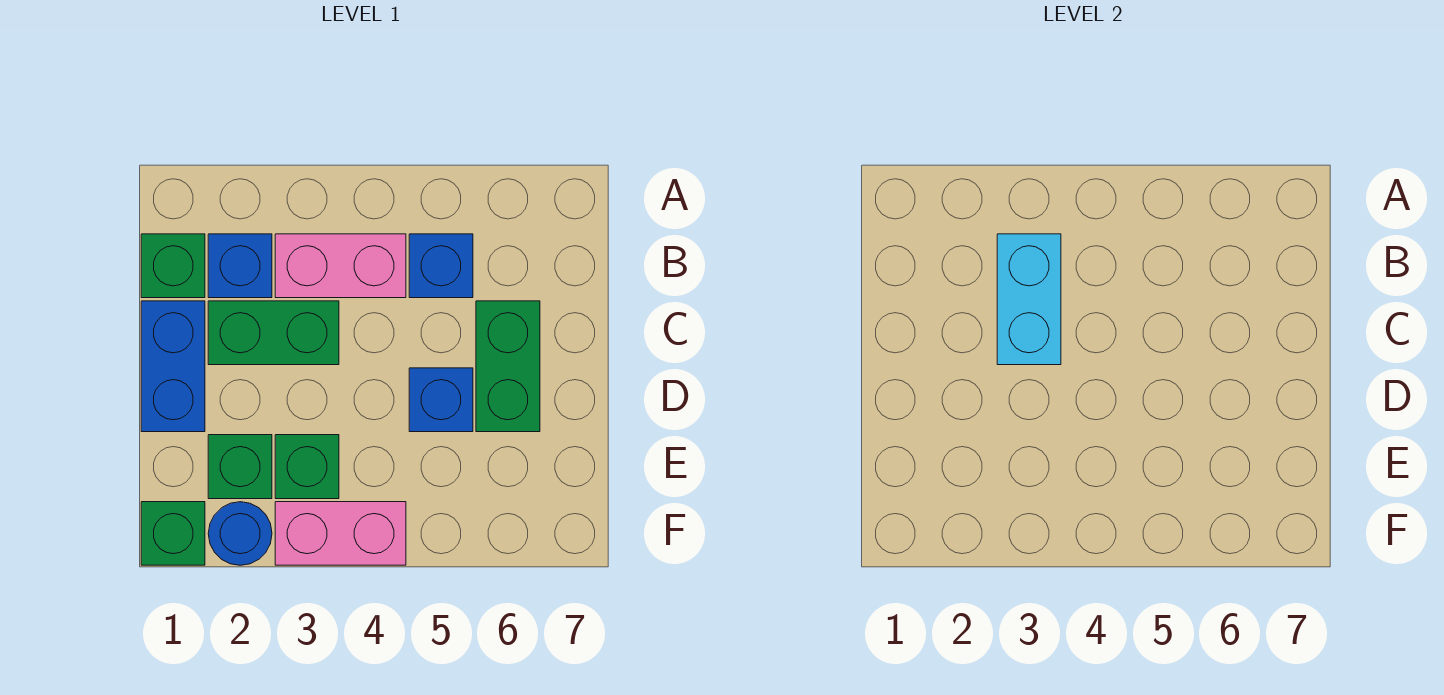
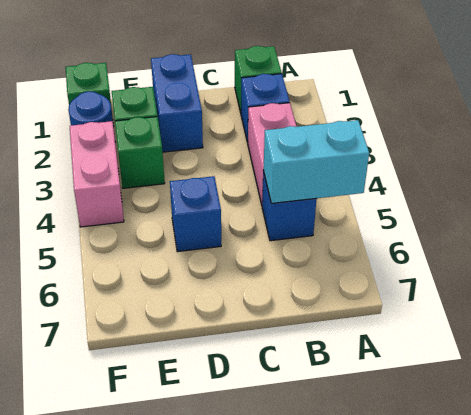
cyan brick B3:C3 level 2 -> cyan brick A5:B5 level 2
blue brick C1:D1 level 1 -> blue brick D1:D2 level 1
green brick C2:C3 level 1 -> none
green brick C6:D6 level 1 -> none

